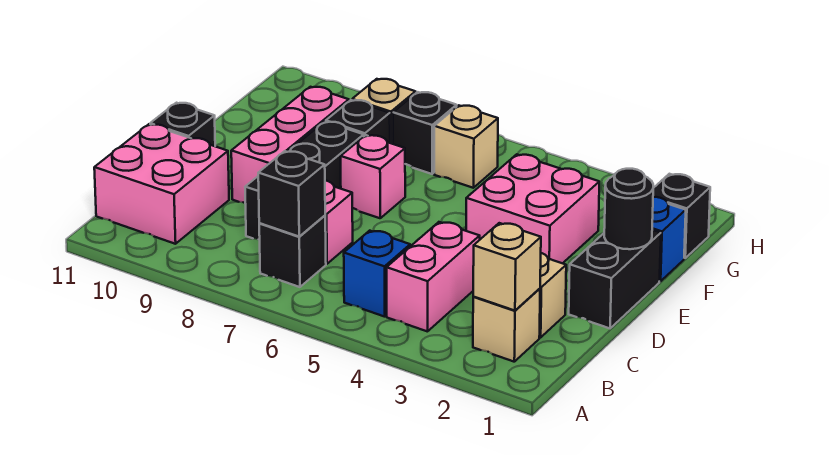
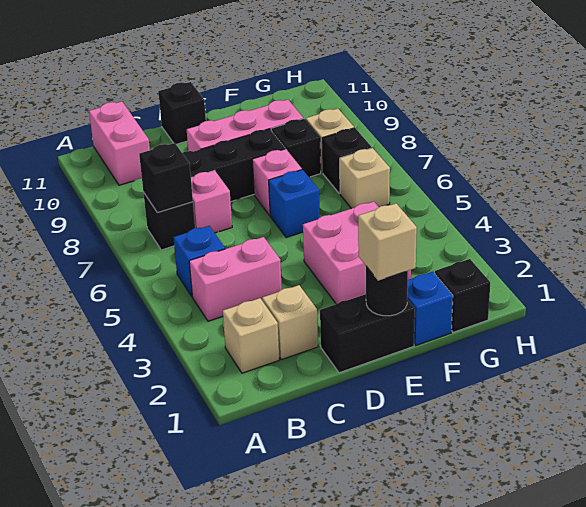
tan brick B2 level 2 -> tan brick E1 level 3
pink brick B10:C11 level 1 -> pink brick B10:B11 level 1
none -> blue brick E6 level 1

